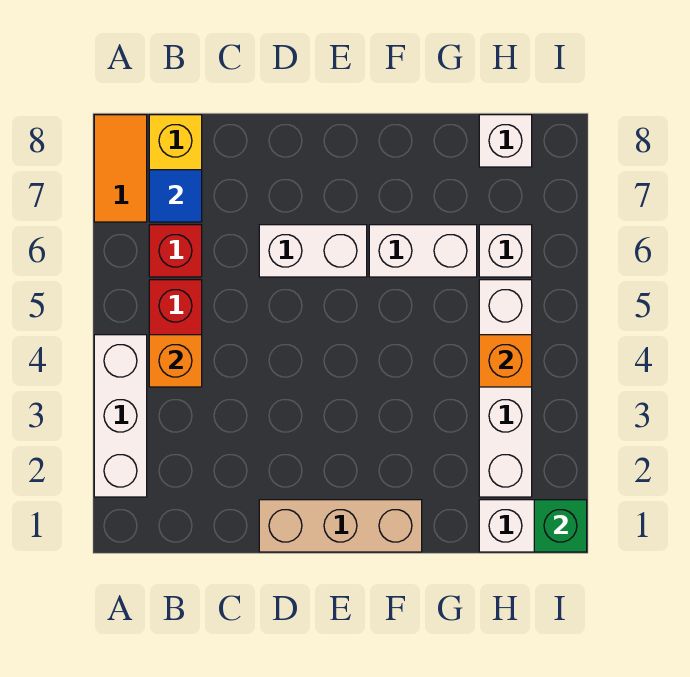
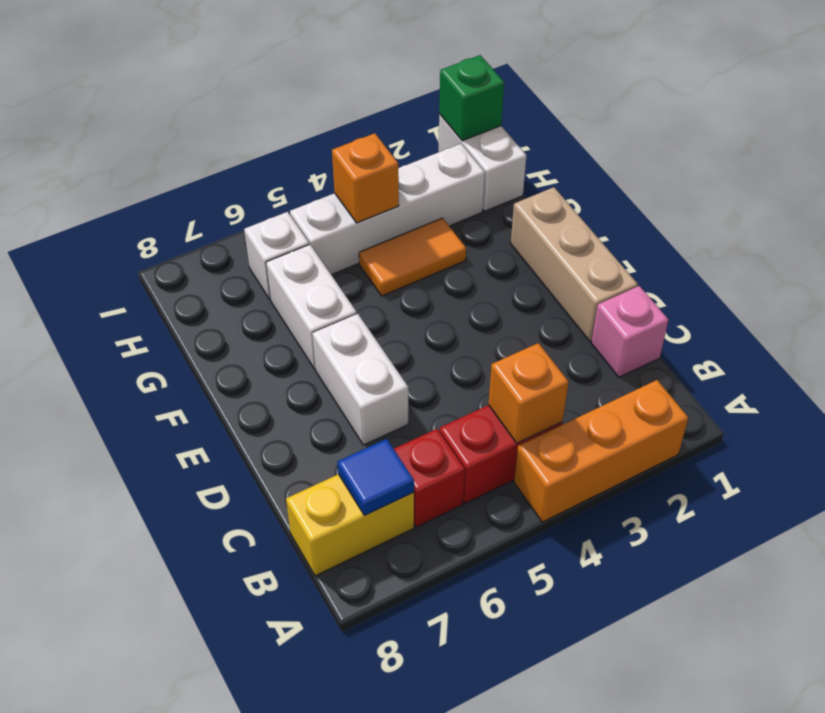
white brick A2:A4 level 1 -> orange brick A2:A4 level 1
orange tile A7:A8 level 1 -> orange tile G3:G4 level 1
none -> pink brick C1 level 1
white brick H8 level 1 -> none

